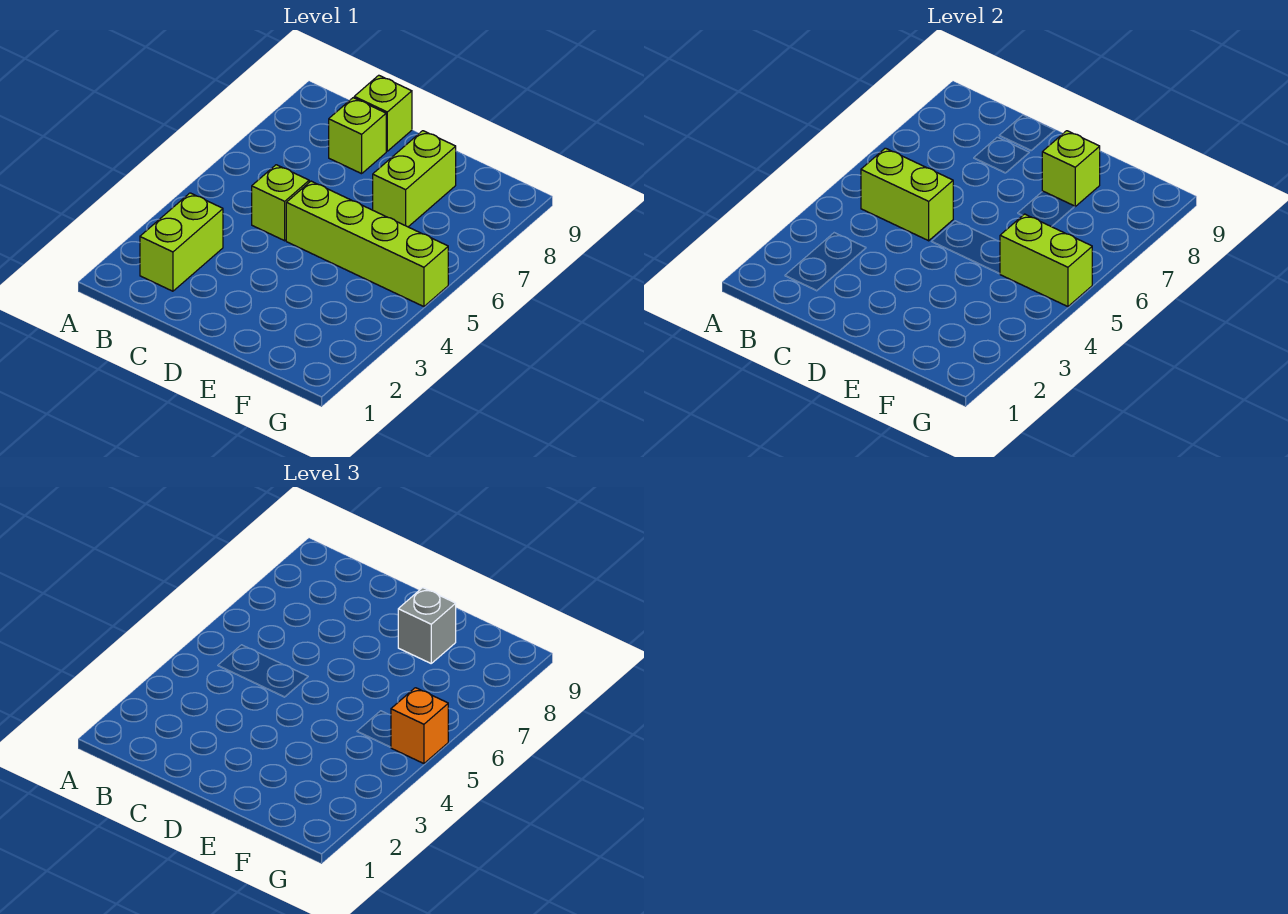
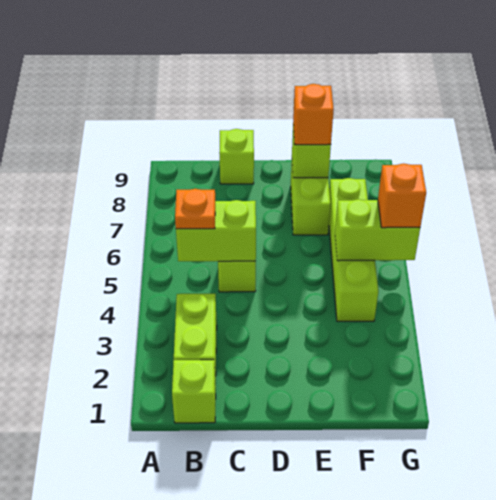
none -> orange plate B5 level 3
lime brick C8 level 1 -> lime brick B1 level 1
lime brick D5:G5 level 1 -> lime brick F4:F7 level 1
grey brick E8 level 3 -> orange brick E8 level 3

